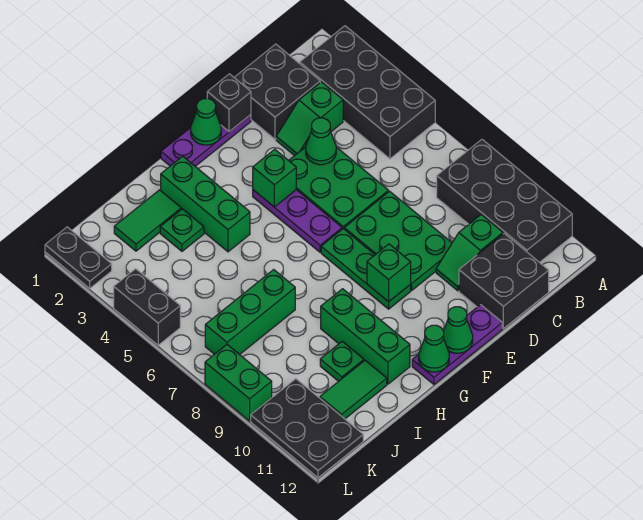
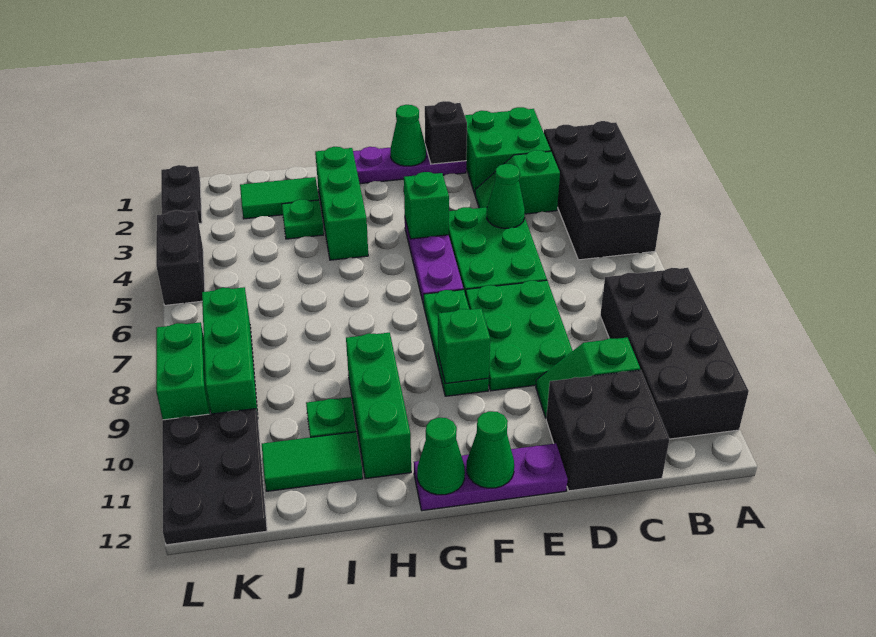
black brick C1:D2 level 1 -> green brick C1:D2 level 1
green brick I7:K7 level 1 -> green brick K7:K9 level 1

